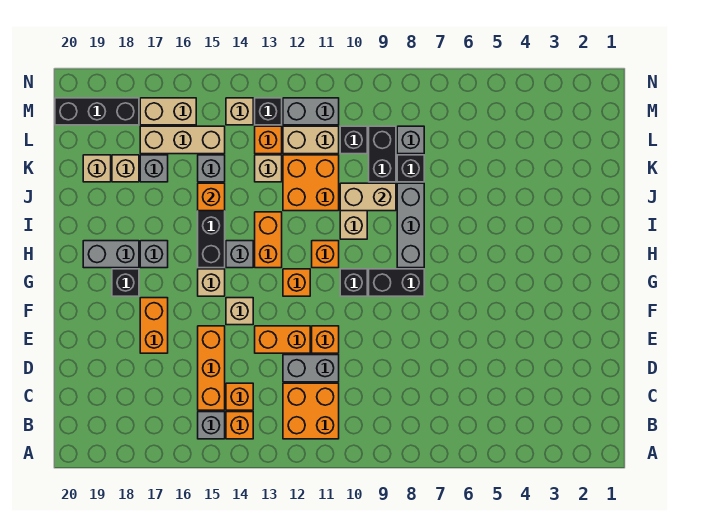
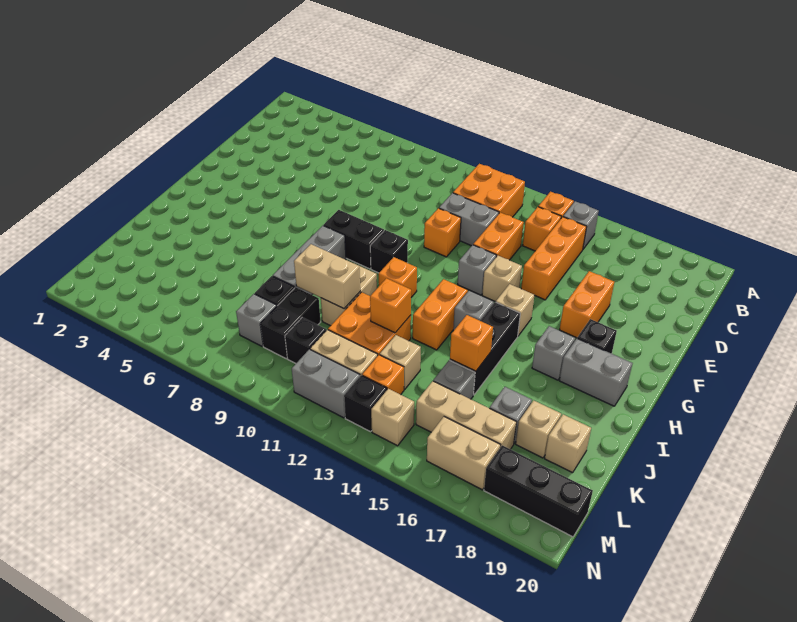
orange brick E12:E13 level 1 -> orange brick D13:E13 level 1
none -> grey brick F13 level 1
orange brick G12 level 1 -> orange brick J12 level 2

